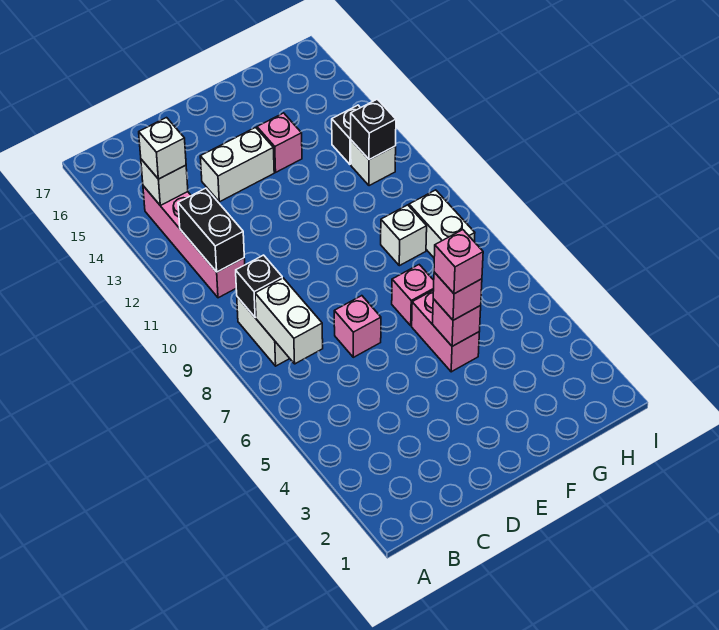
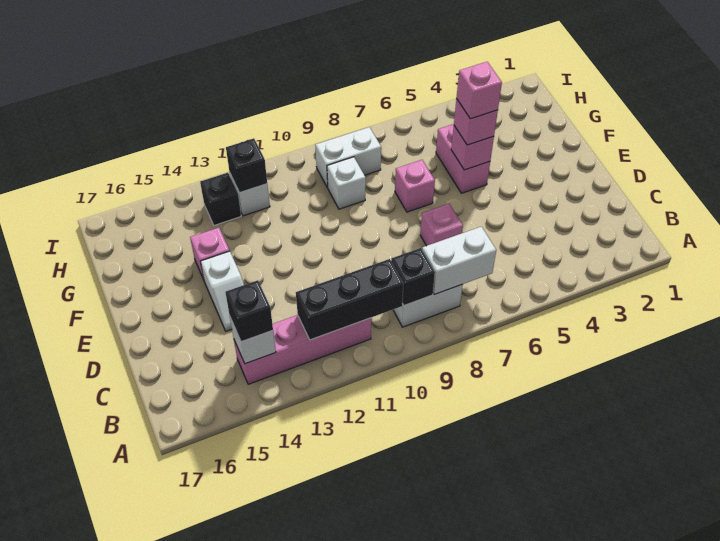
black brick B11:B12 level 2 -> black brick B10:B12 level 2
white brick B14 level 3 -> black brick B14 level 3
white brick D14:E14 level 1 -> white slope D14:E14 level 1 top E
pink brick F5:F6 level 1 -> pink brick F5:G5 level 1

